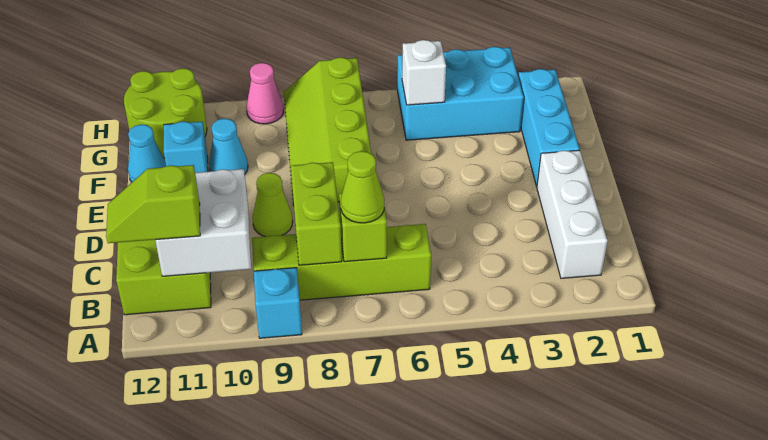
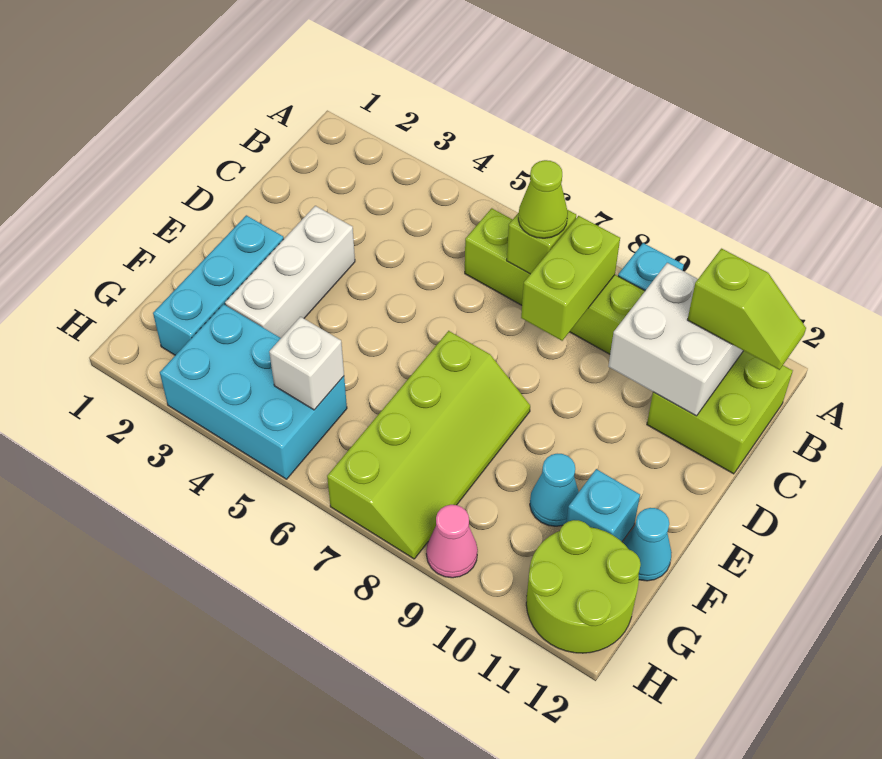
white brick B2:D2 level 1 -> white brick D3:F3 level 1
lime cone D9 level 1 -> none

